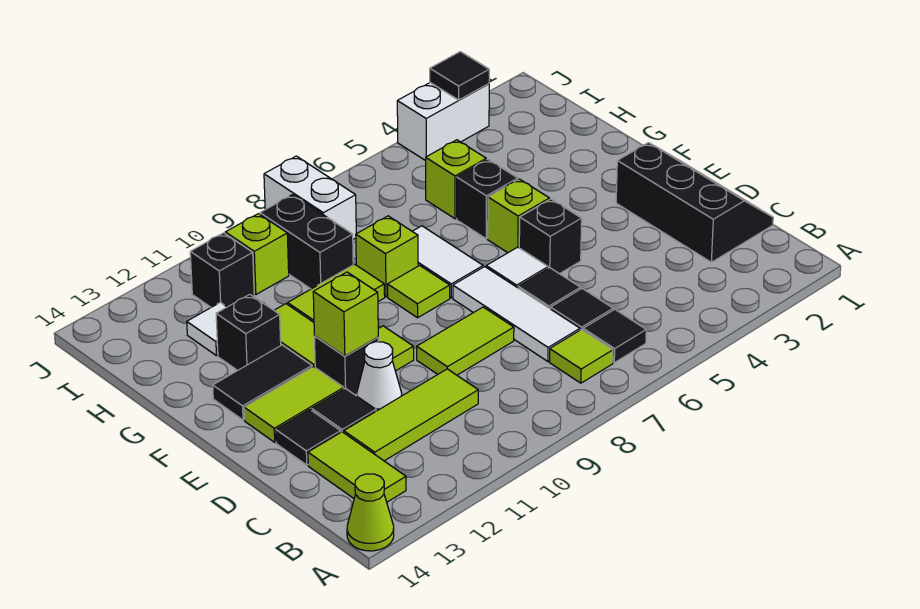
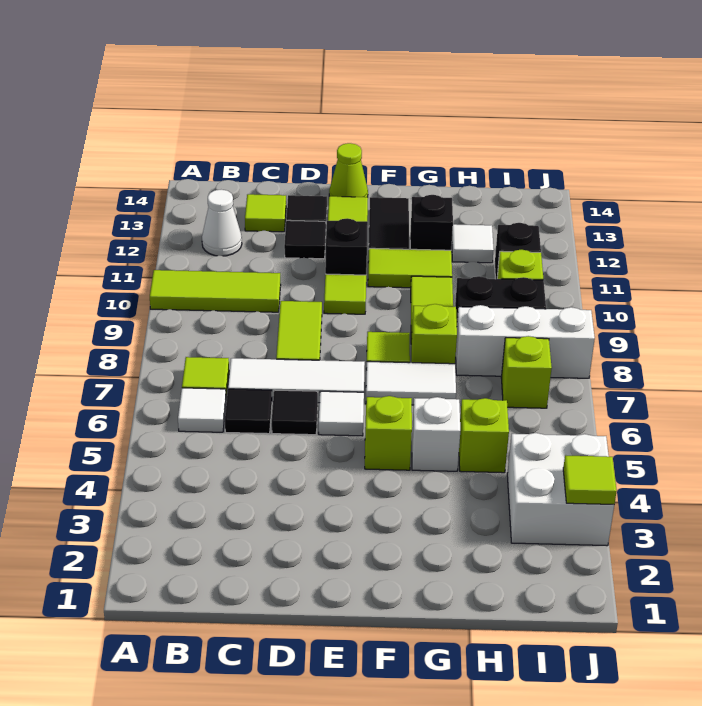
lime cone A14 level 1 -> lime cone E14 level 1
black tile B6 level 1 -> white tile B6 level 1
lime tile B13:C13 level 1 -> lime tile C13 level 1
black slope C1:E2 level 1 top 2 -> none
lime tile C10:C12 level 1 -> lime tile A10:C10 level 1
white cone D11 level 1 -> white cone B12 level 1
black brick E5 level 1 -> none
lime brick E11 level 2 -> lime brick I7 level 1
black brick G5 level 1 -> white brick G5 level 1
white brick I8:J8 level 1 -> white brick H8:J8 level 1
white brick J3:J4 level 1 -> white brick I3:J4 level 1
black tile J3 level 2 -> lime tile J3 level 2

